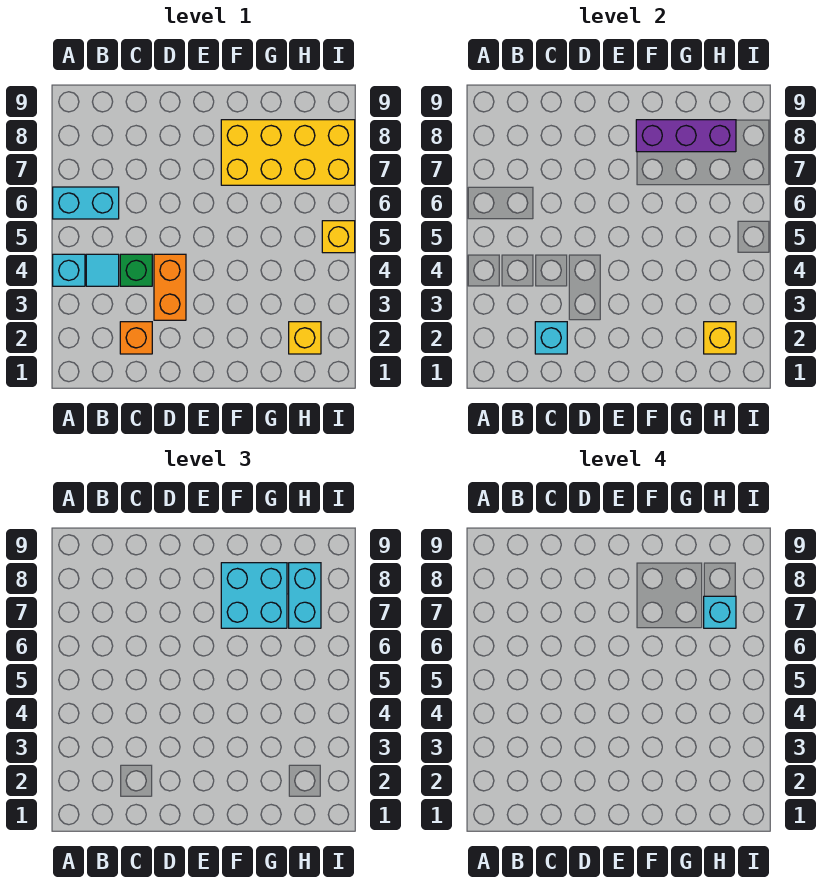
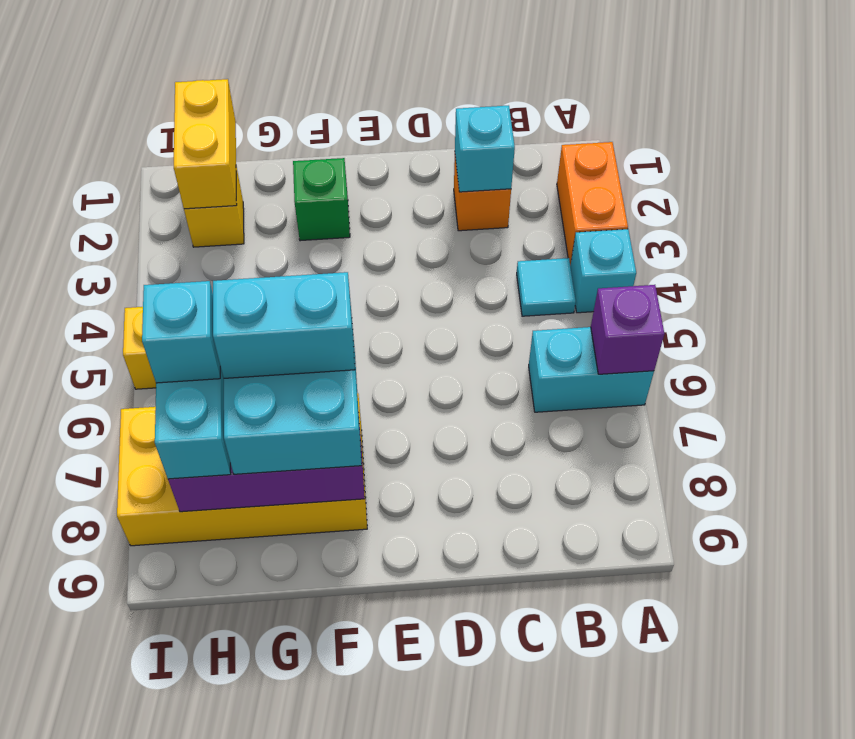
none -> purple brick A6 level 2
green brick C4 level 1 -> green brick F2 level 1
orange brick D3:D4 level 1 -> orange brick A2:A3 level 1
none -> cyan brick F7:G7 level 4
yellow brick H2 level 2 -> yellow brick H1:H2 level 2

